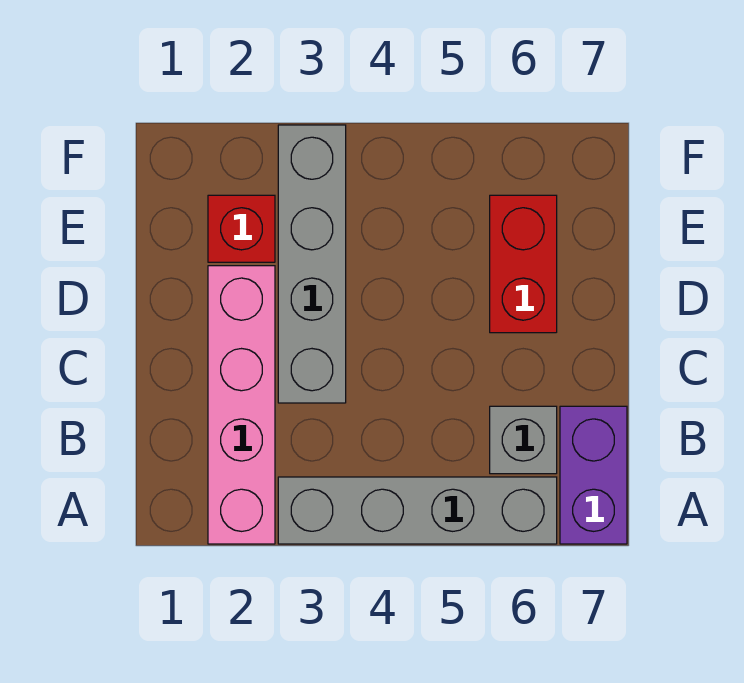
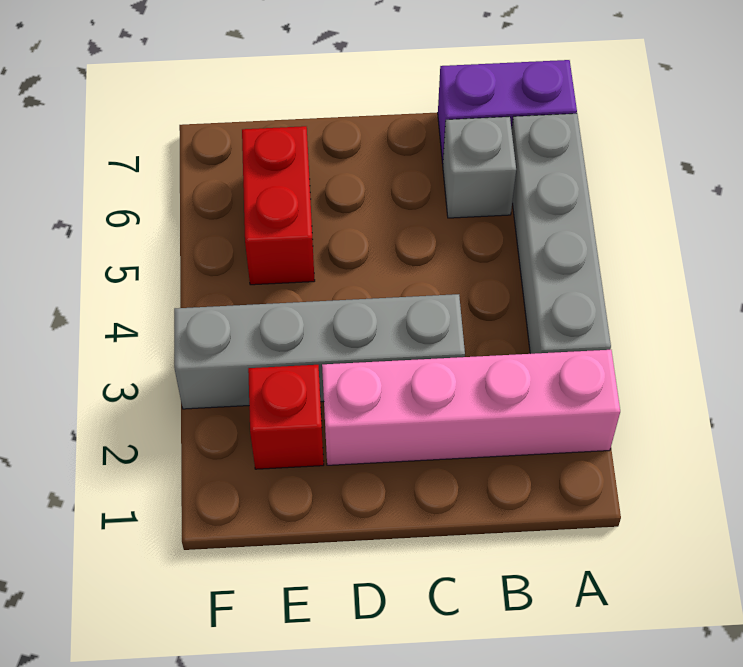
red brick D6:E6 level 1 -> red brick E5:E6 level 1

